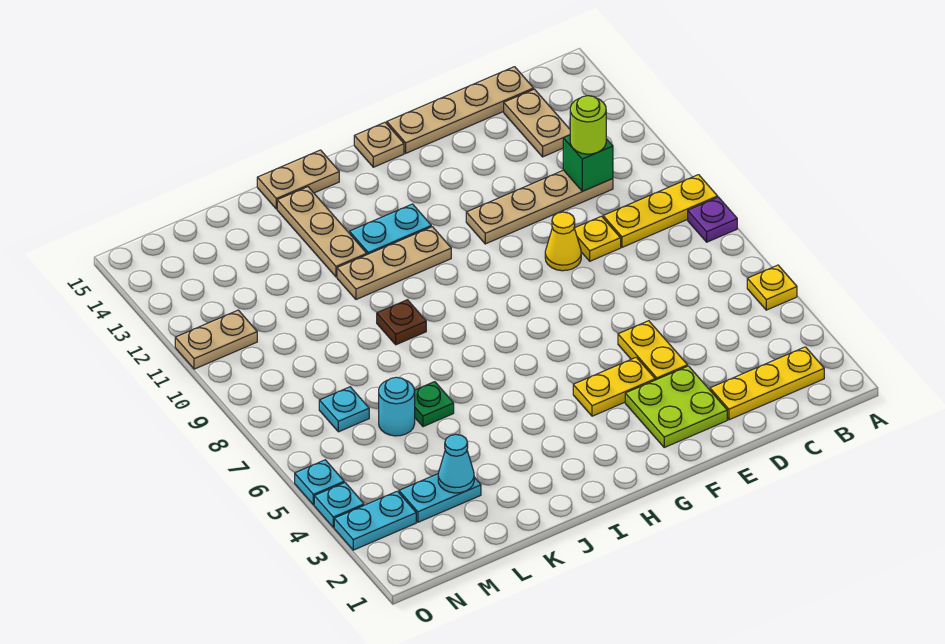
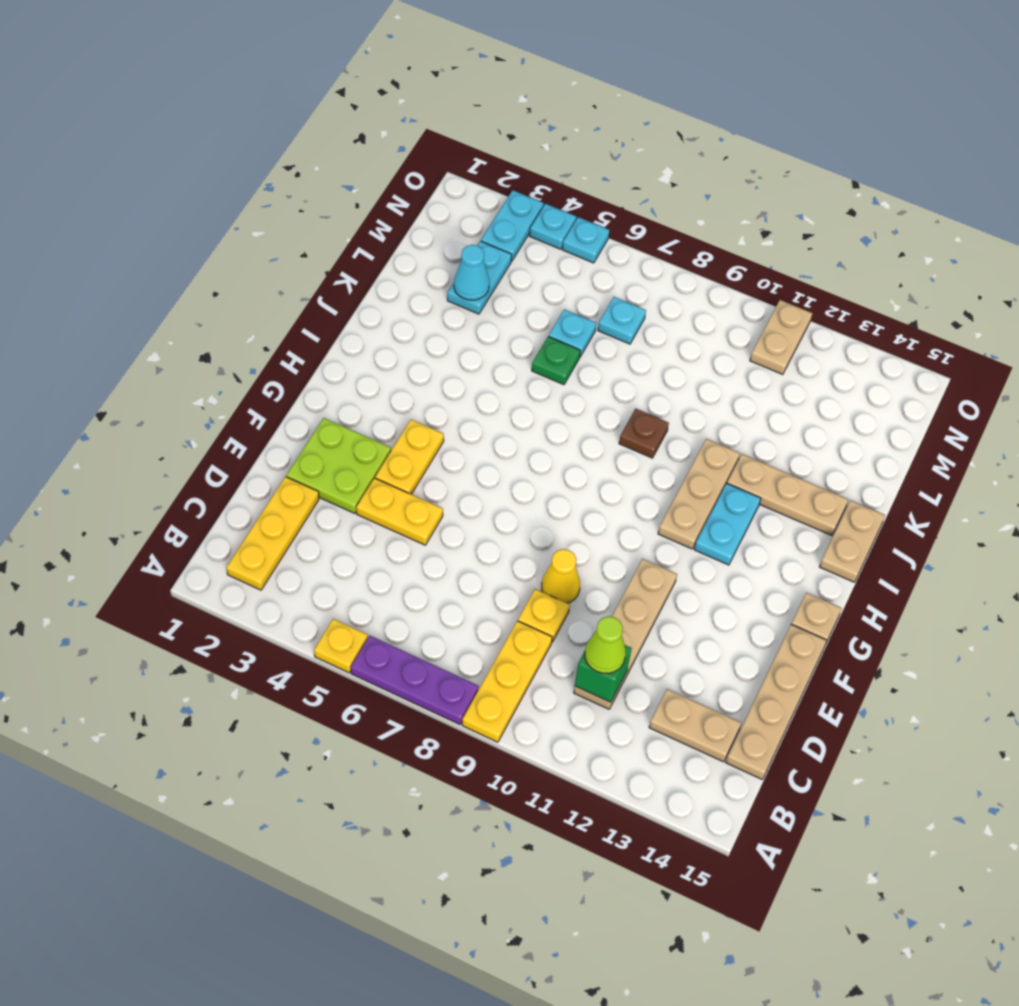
purple plate A8 level 1 -> purple plate A6:A8 level 1
lime round brick C11 level 3 -> lime cone C11 level 3
cyan round brick L6 level 1 -> cyan plate L6 level 1

